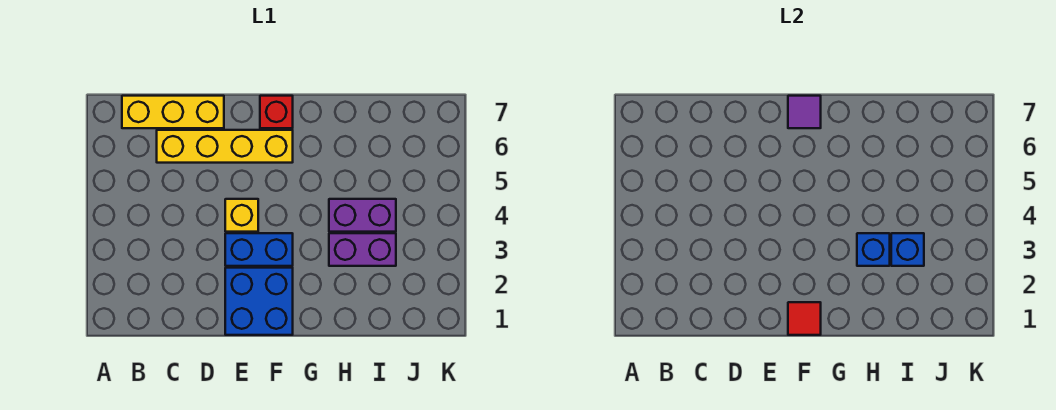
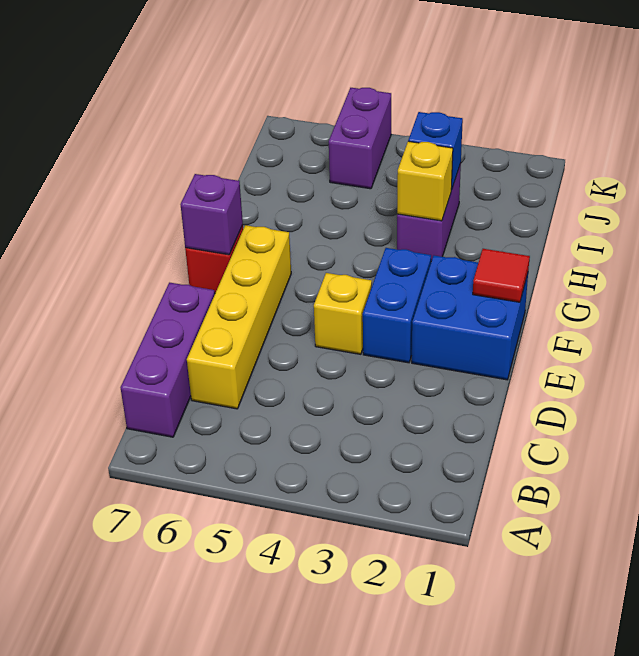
yellow brick B7:D7 level 1 -> purple brick B7:D7 level 1
purple tile F7 level 2 -> purple brick F7 level 2
blue brick H3 level 2 -> yellow brick H3 level 2
purple brick H4:I4 level 1 -> purple brick J5:K5 level 1

